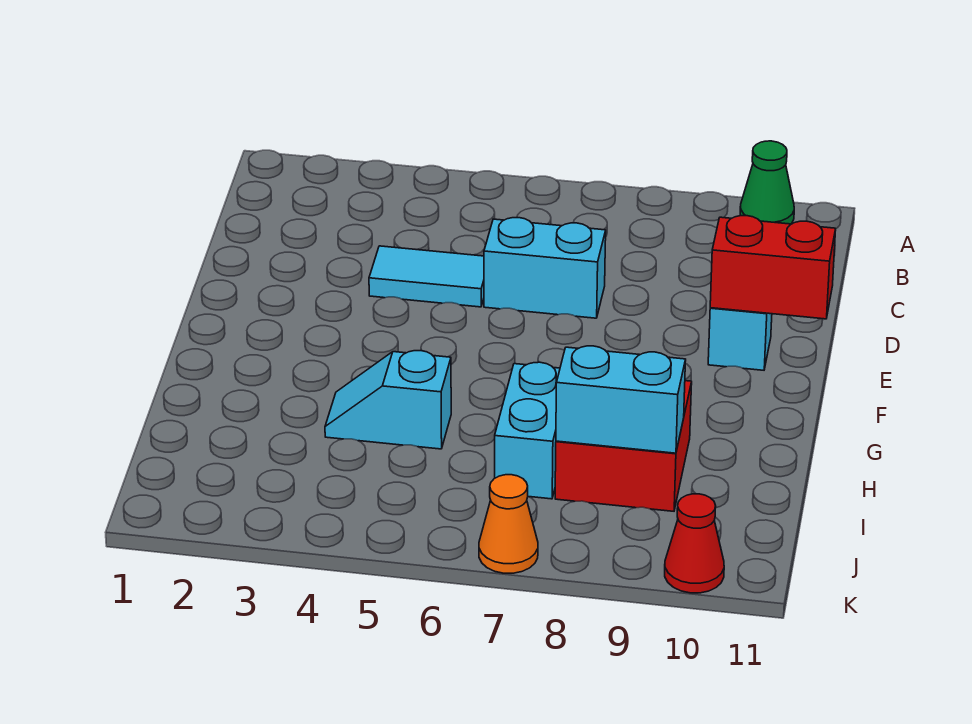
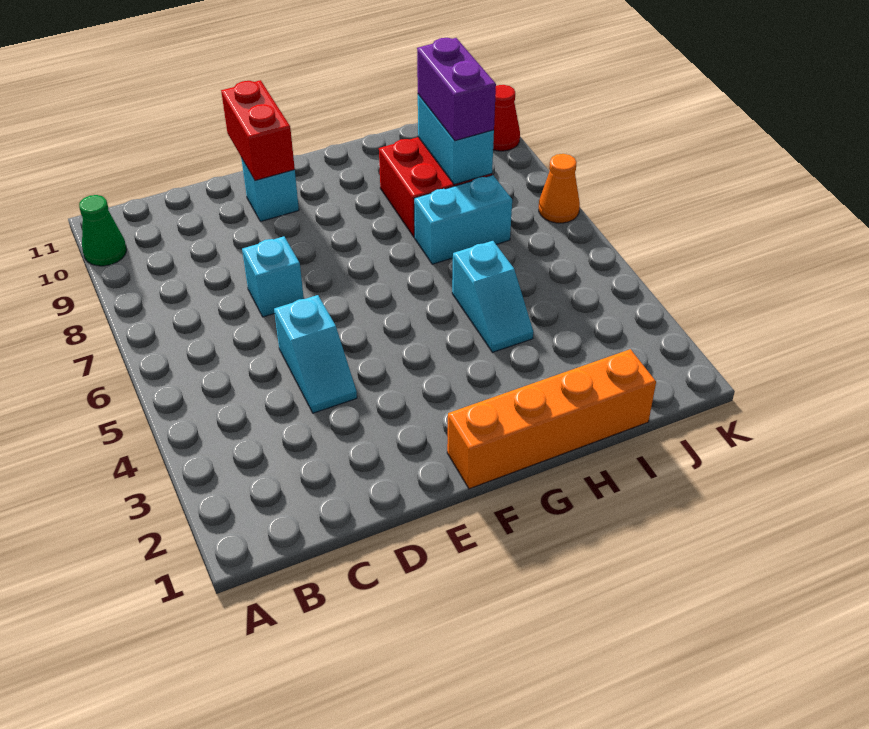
cyan tile D4:D5 level 1 -> cyan slope D4:D5 level 1 top 5
cyan brick D6:D7 level 1 -> cyan brick D7 level 1
none -> orange brick F1:I1 level 1
none -> purple brick I8:I9 level 3

